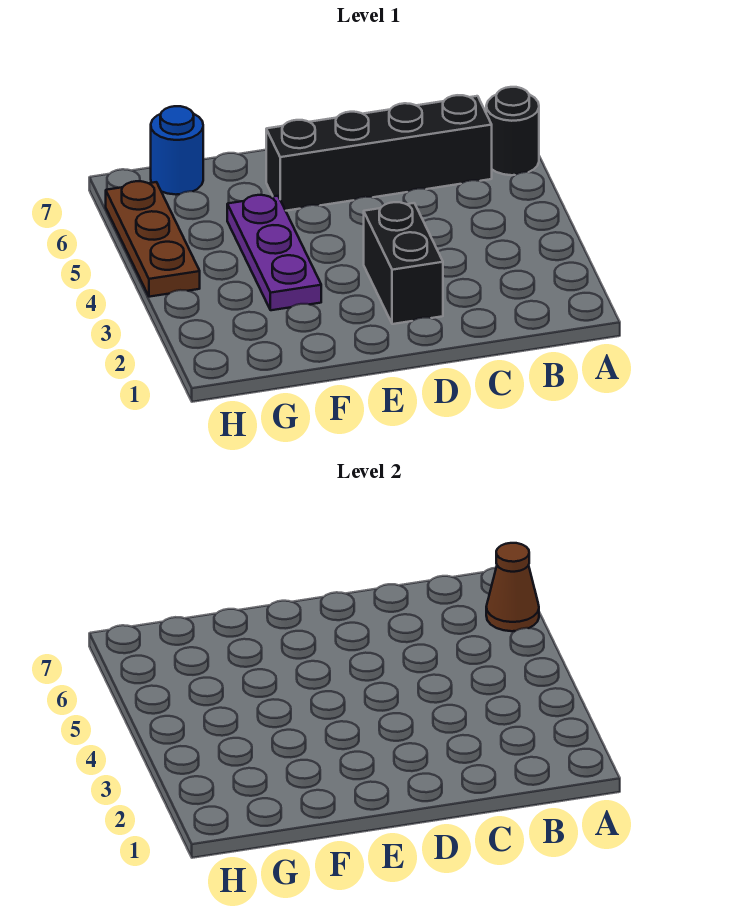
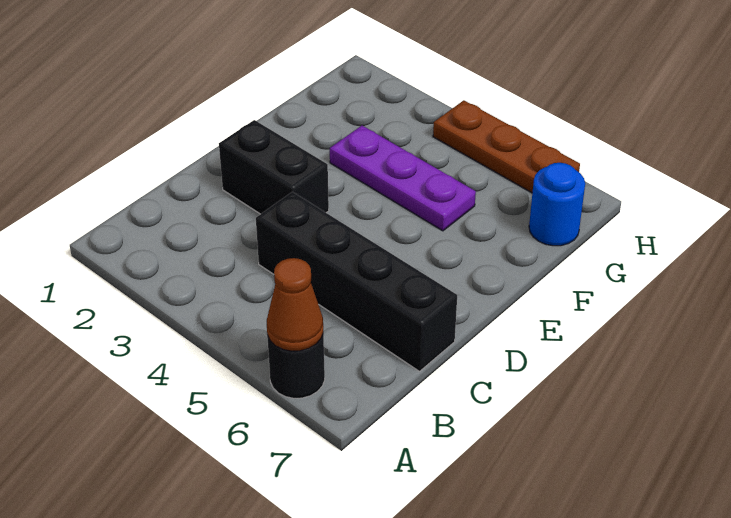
black brick B6:E6 level 1 -> black brick C4:C7 level 1

